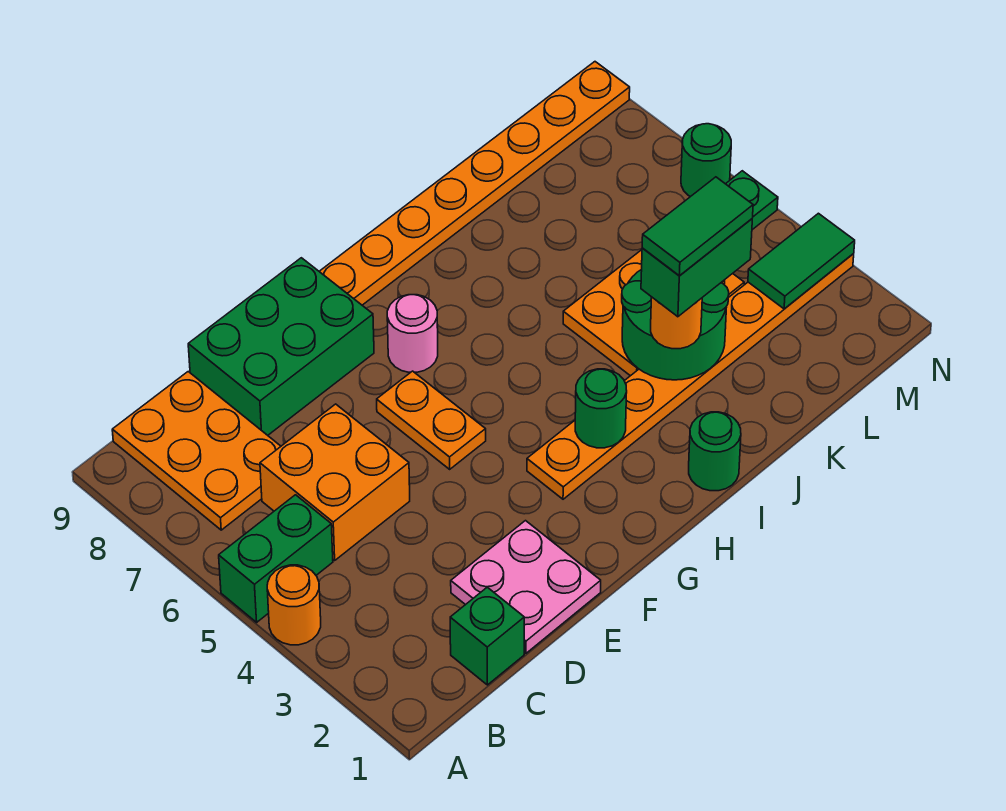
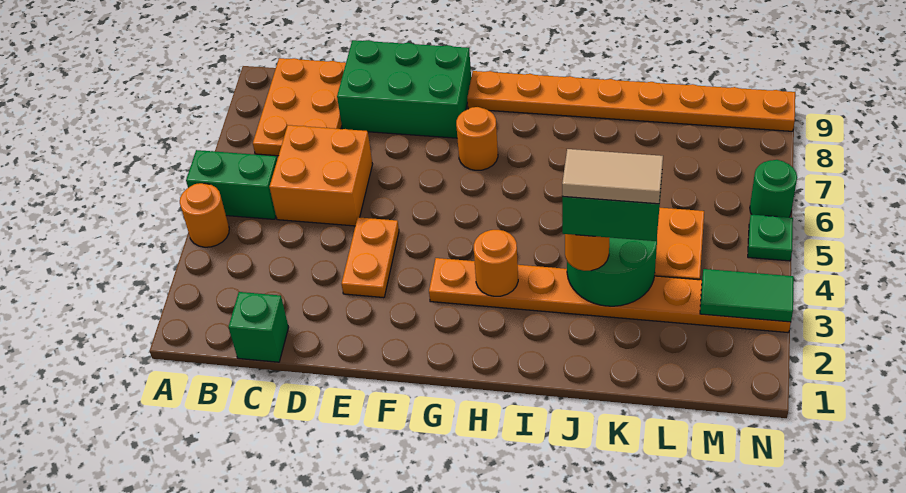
pink plate D1:E2 level 1 -> none
orange plate F5:F6 level 1 -> orange plate E3:E4 level 1
pink round brick G7 level 1 -> orange round brick G7 level 1
green round brick H3 level 2 -> orange round brick H3 level 2
green round brick I1 level 1 -> none
green tile J3:K3 level 5 -> tan tile J3:K3 level 5

